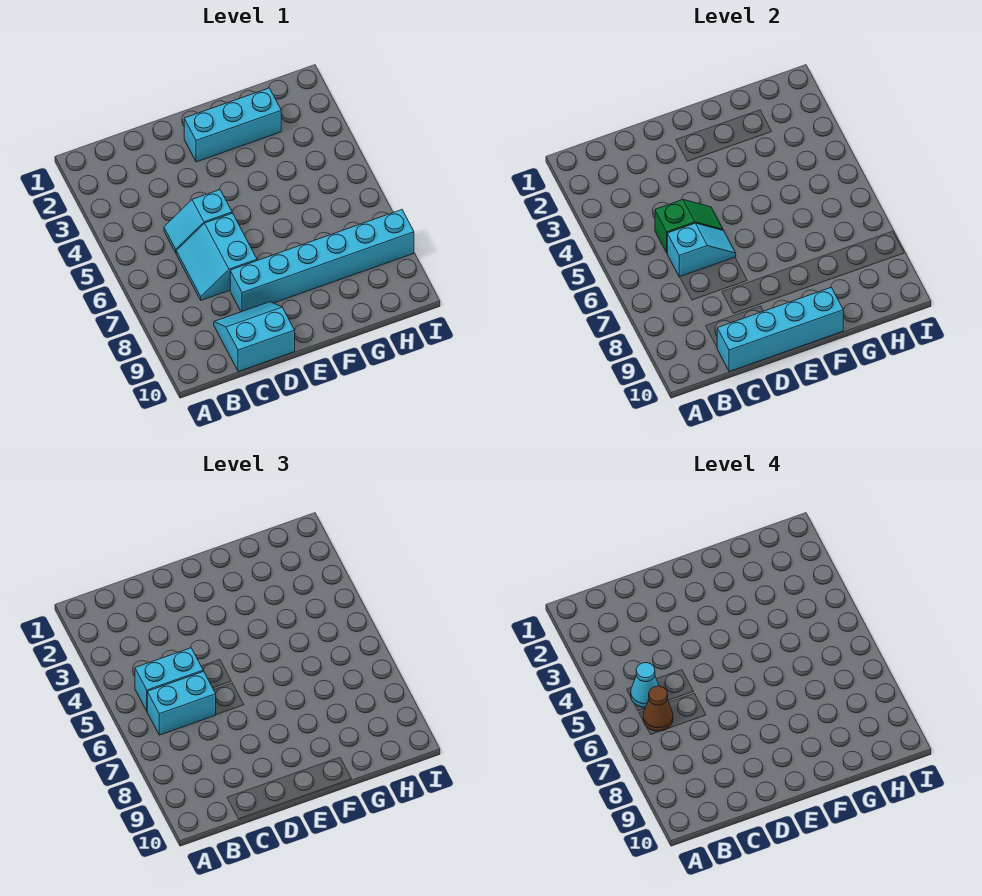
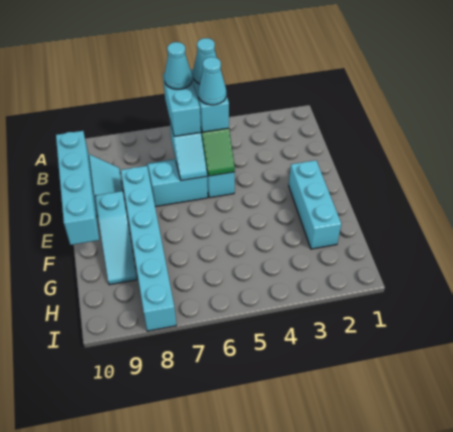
brown cone B6 level 4 -> cyan cone B6 level 4
none -> cyan cone C5 level 4
none -> cyan slope E9:G9 level 1 top E

